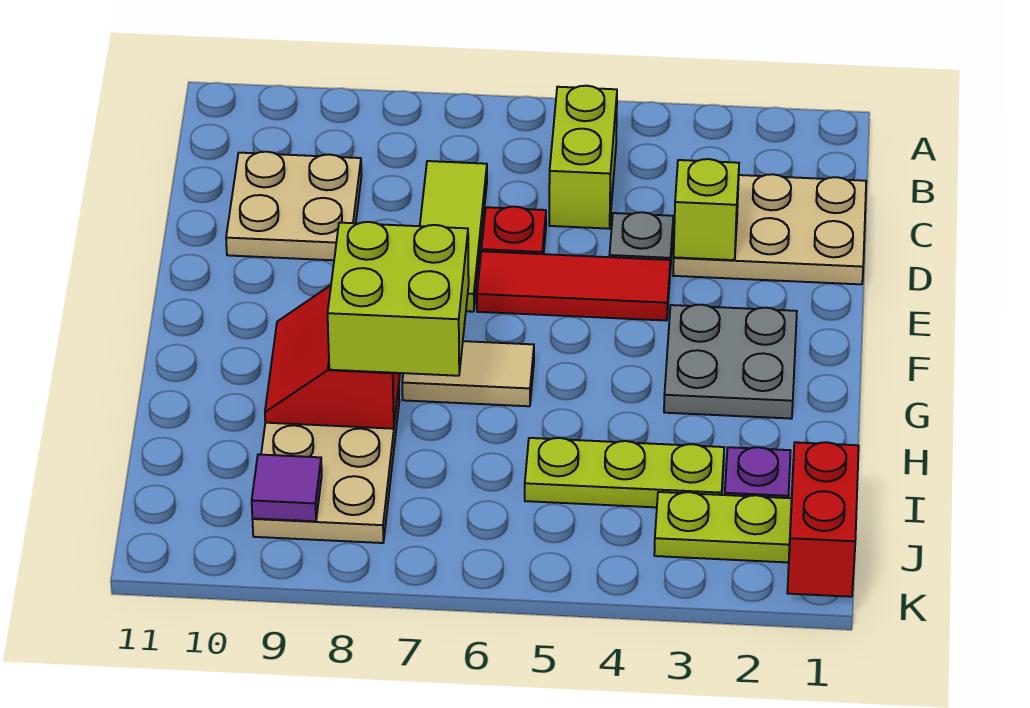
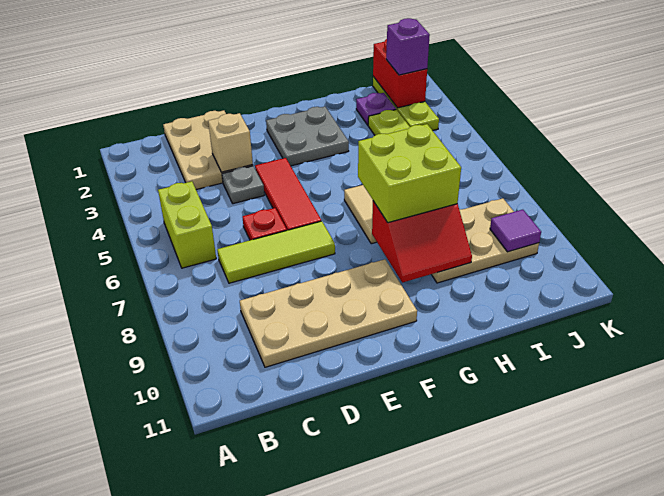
lime brick B5:C5 level 1 -> lime brick B5:B6 level 1
tan plate C9:D10 level 1 -> tan plate C9:F10 level 1
lime brick D3 level 2 -> tan brick D3 level 2
red brick J1:K1 level 2 -> red brick J1:J2 level 2
none -> purple brick J2 level 3

